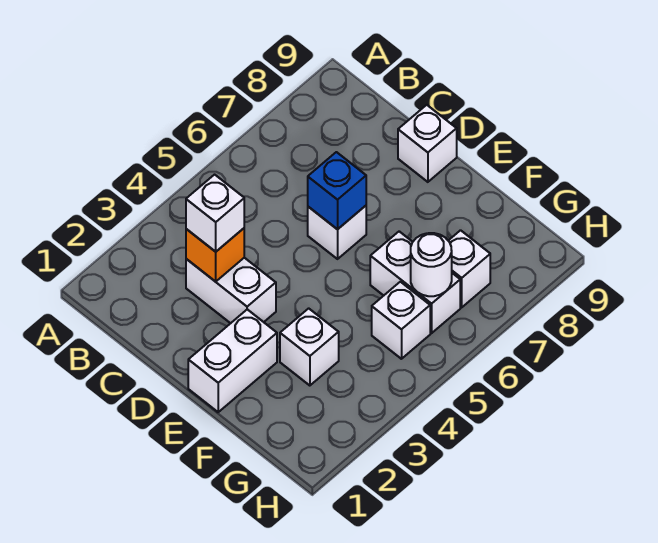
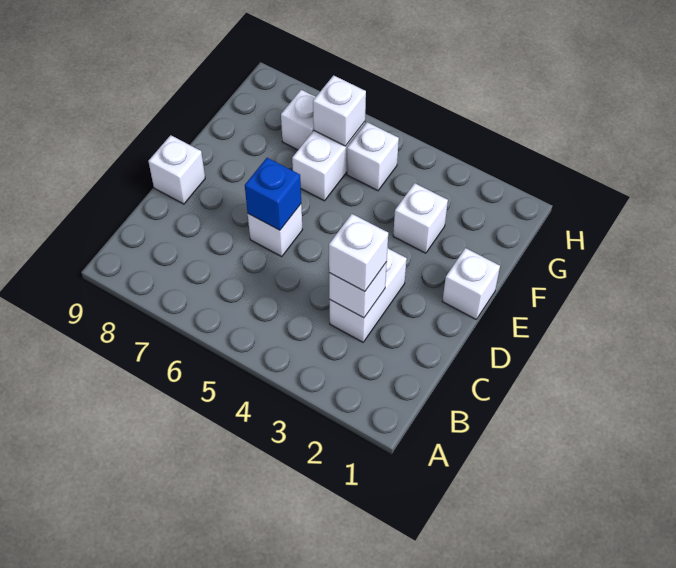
orange brick C3 level 2 -> white brick C3 level 2
white brick E1:E2 level 1 -> white brick E1 level 1
white round brick G6 level 2 -> white brick G6 level 2

